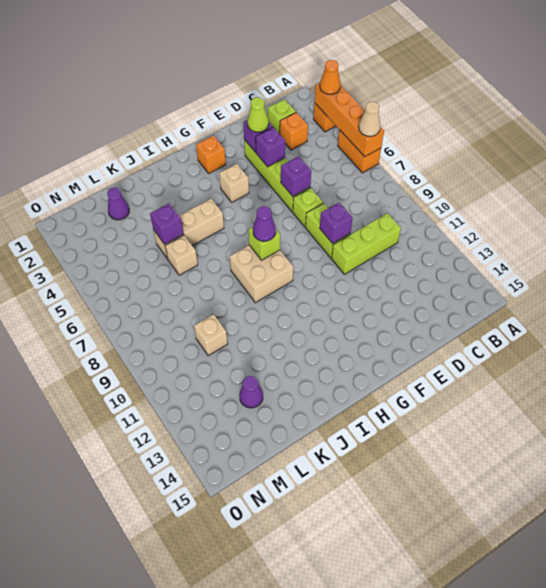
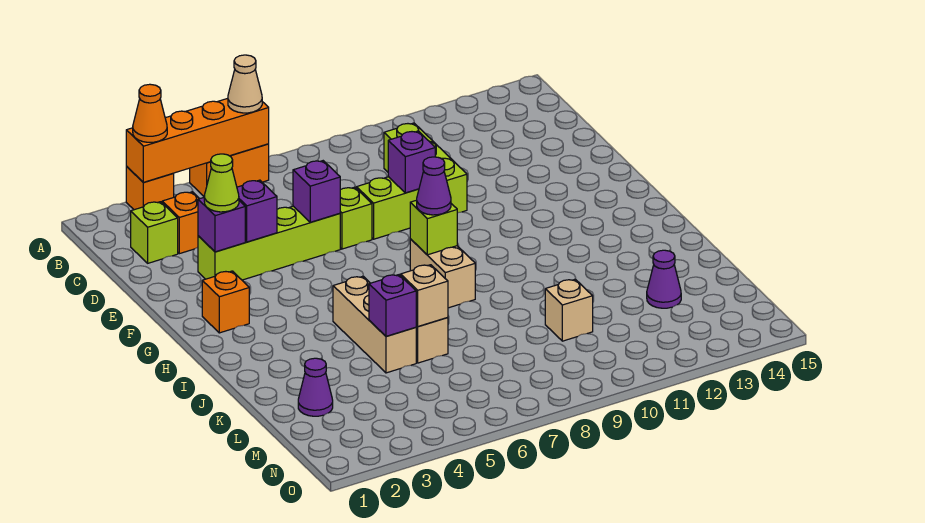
tan brick G4 level 1 -> tan brick K6 level 2
tan brick H8:I9 level 1 -> tan brick H8:I8 level 1

